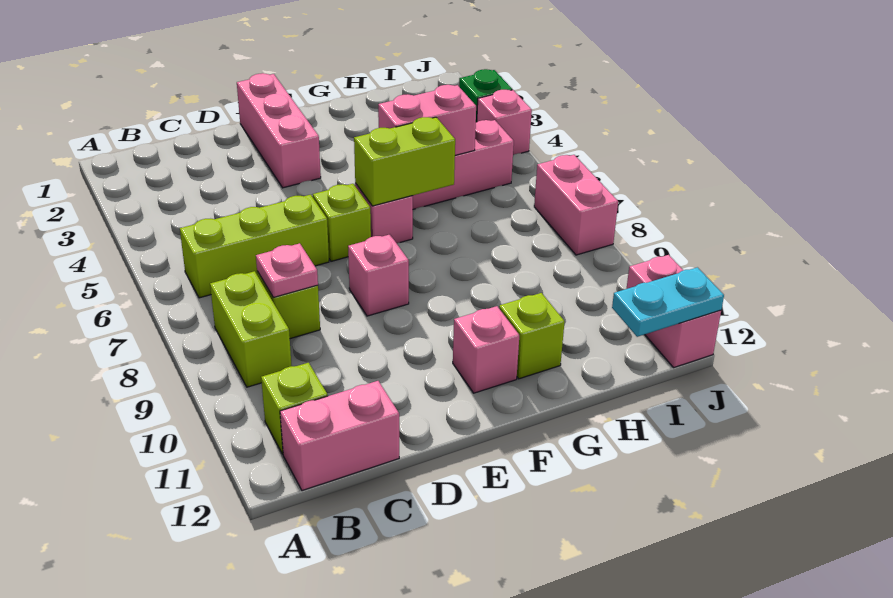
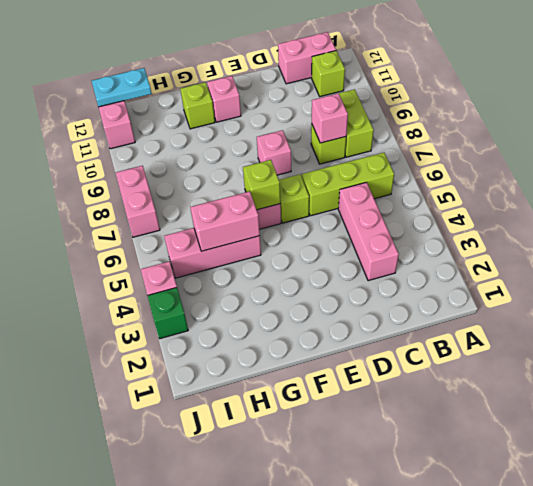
pink plate C8 level 2 -> pink brick C8 level 2
pink brick E1:E3 level 1 -> pink brick C3:C5 level 1
lime brick F6:G6 level 2 -> lime brick F6 level 2

